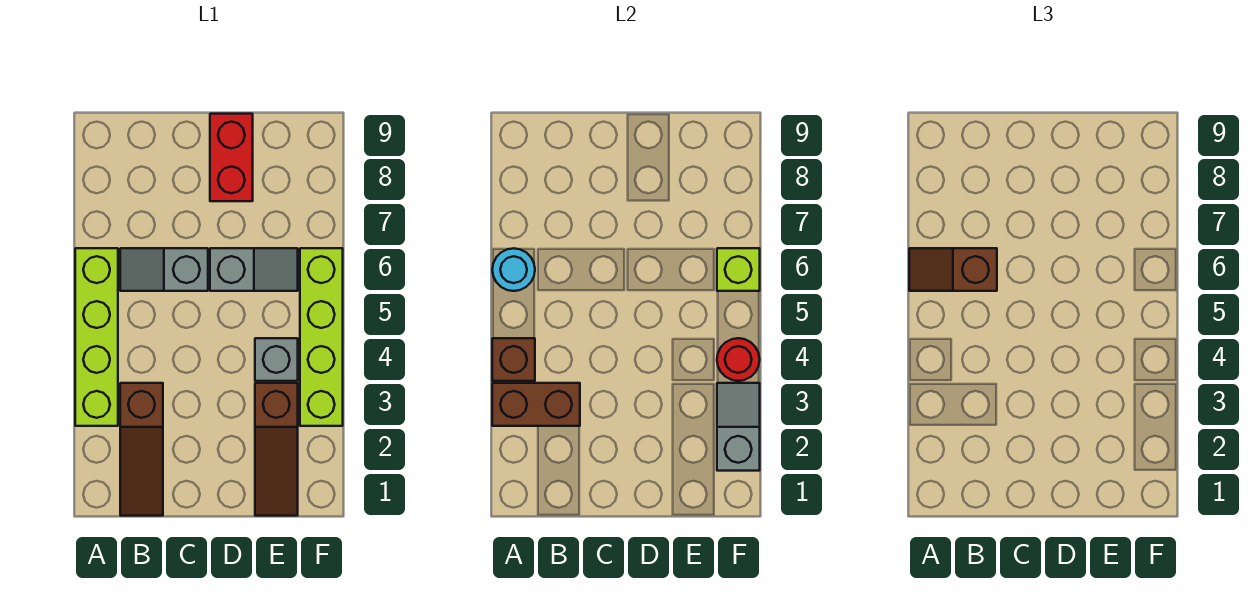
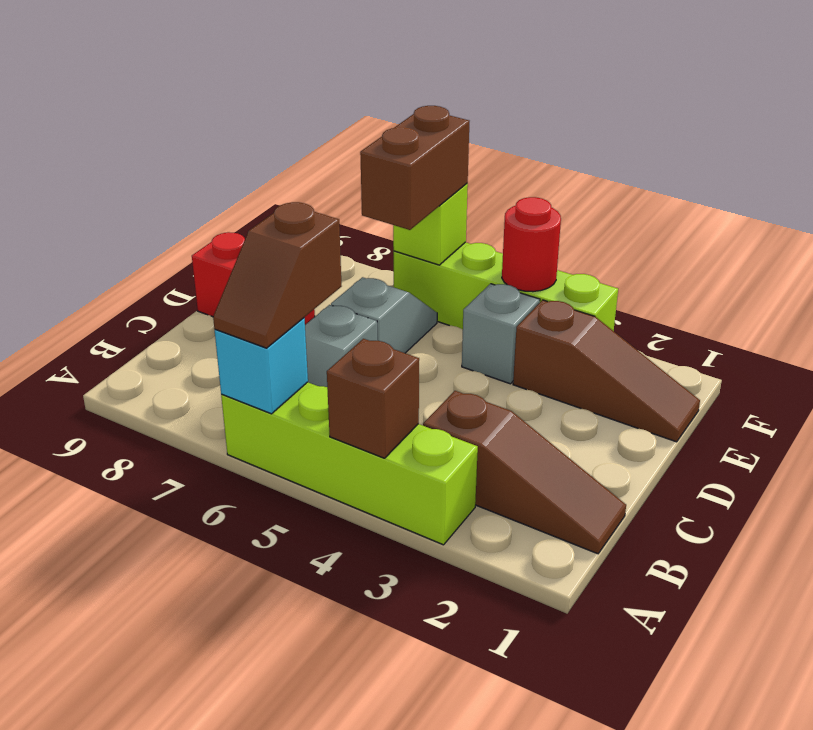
brown brick A3:B3 level 2 -> brown brick E6:F6 level 3
cyan round brick A6 level 2 -> cyan brick A6 level 2
grey slope F2:F3 level 2 top 2 -> none

